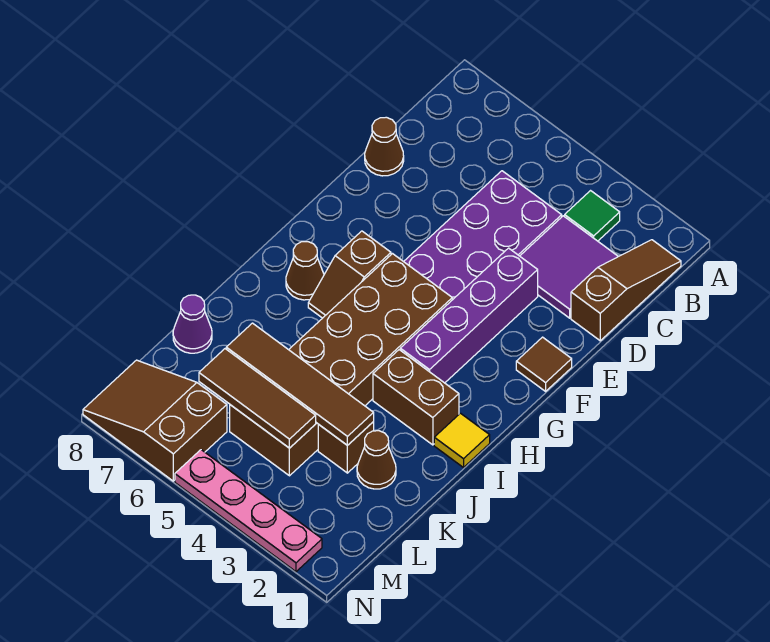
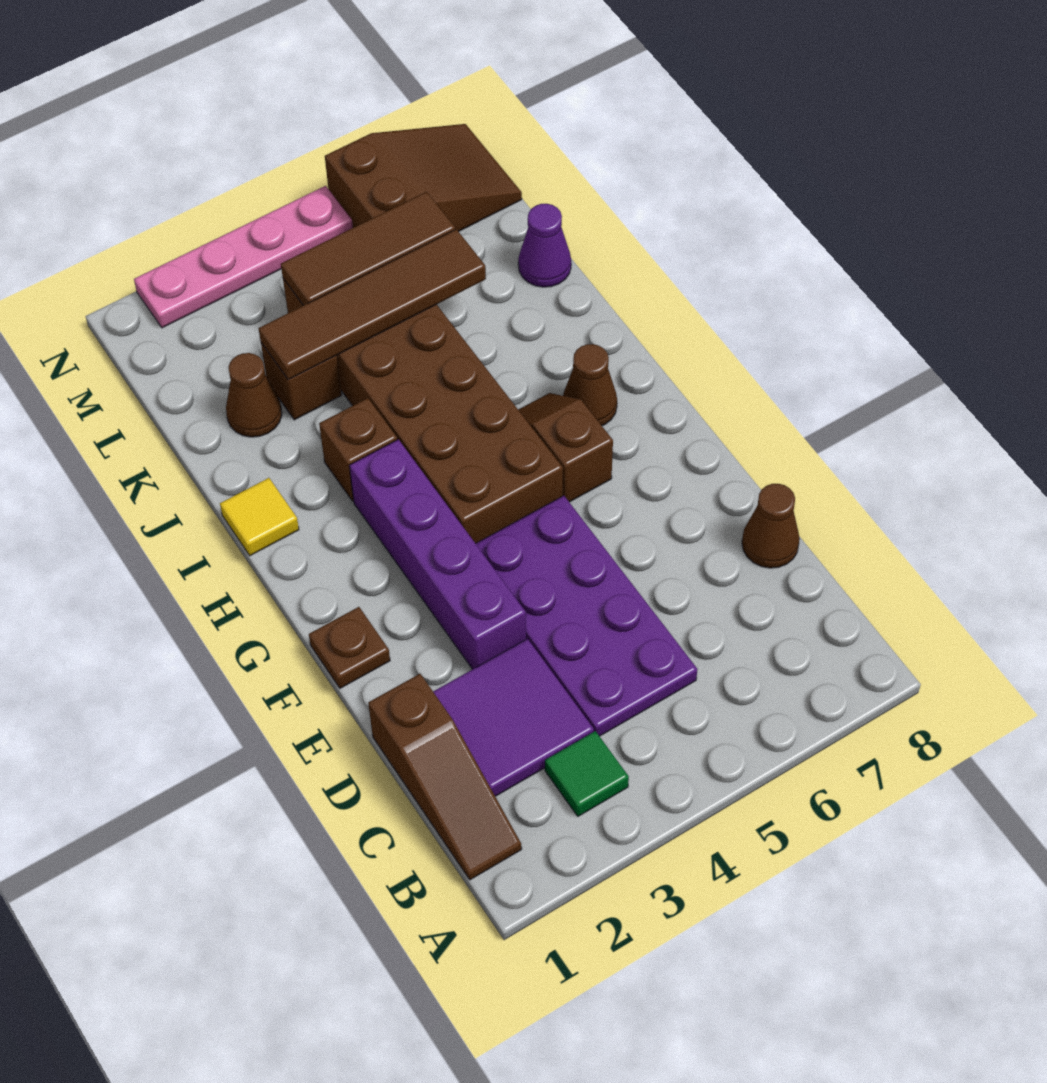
brown tile F1 level 1 -> brown plate F1 level 1
brown brick I2:I3 level 1 -> brown brick I3 level 1

